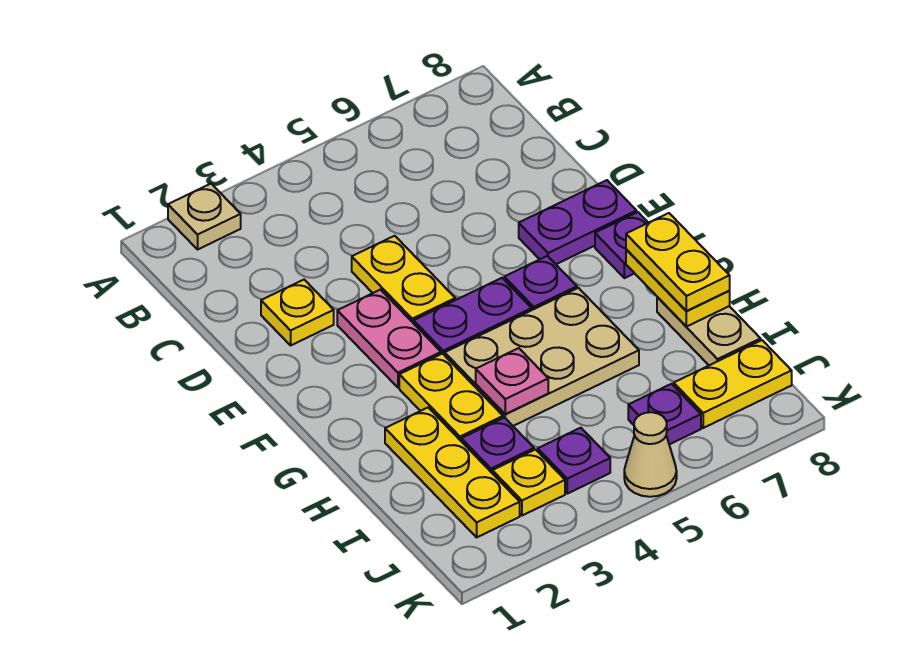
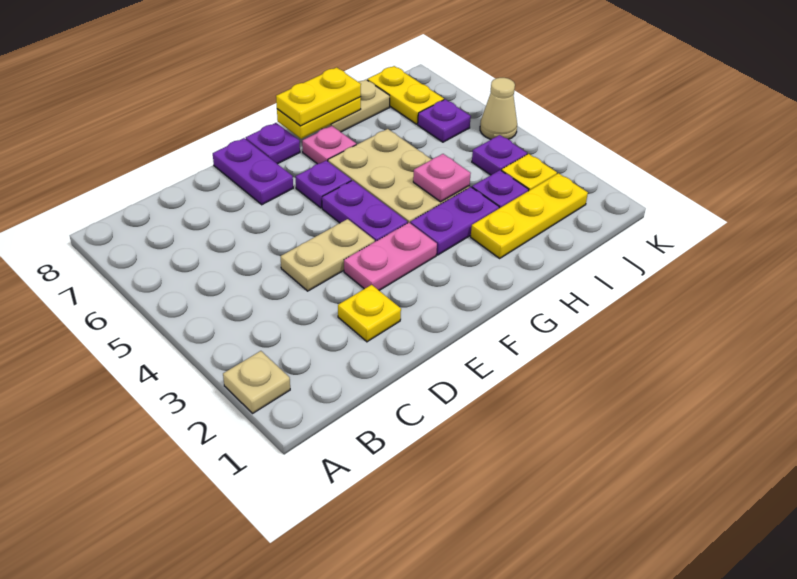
yellow plate D4:E4 level 1 -> tan plate D4:E4 level 1
yellow plate G3:H3 level 1 -> purple plate G3:H3 level 1
none -> pink plate G7 level 1

